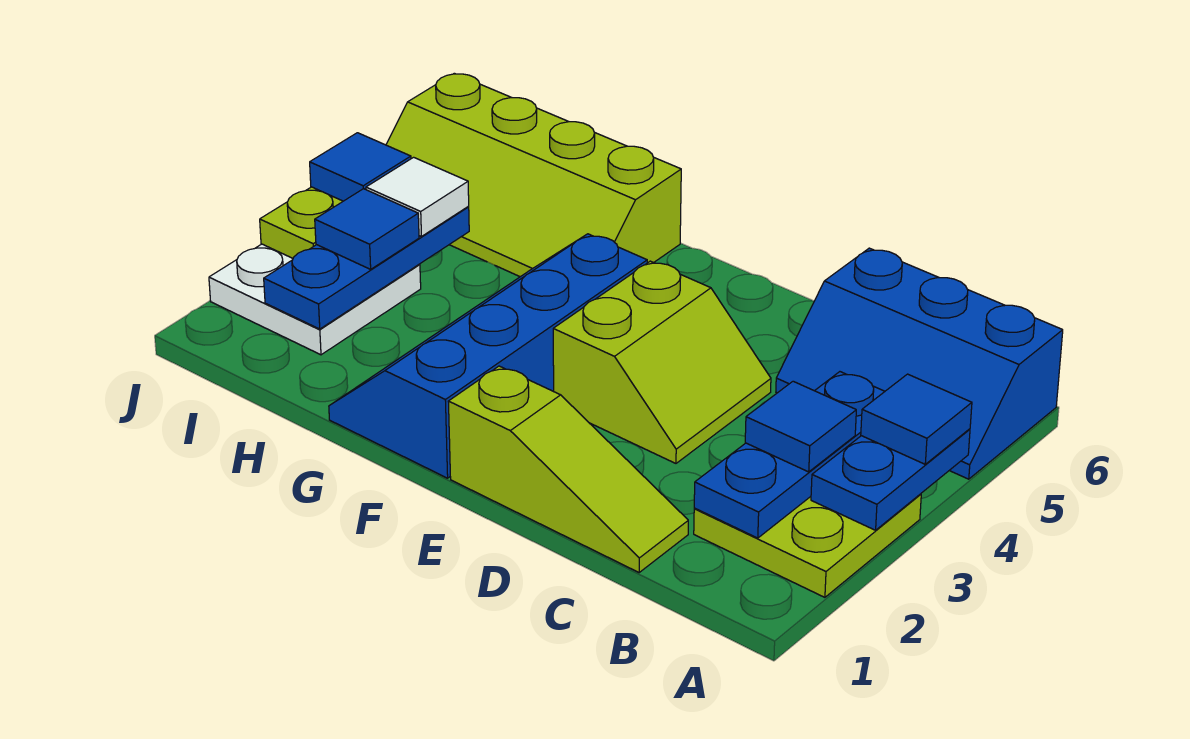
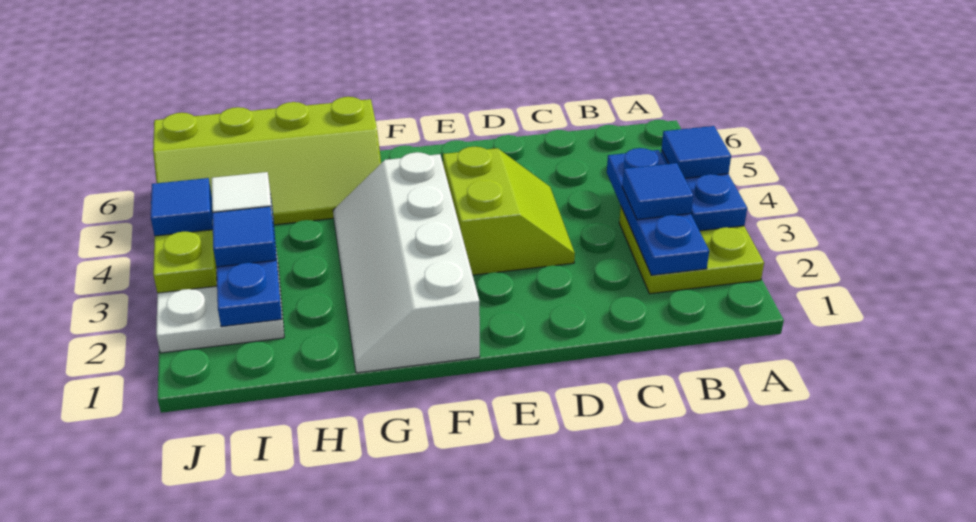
blue slope A5:C6 level 1 top 6 -> none
lime slope C1:E1 level 1 top E -> none
blue slope F1:G4 level 1 top F -> white slope F1:G4 level 1 top F

